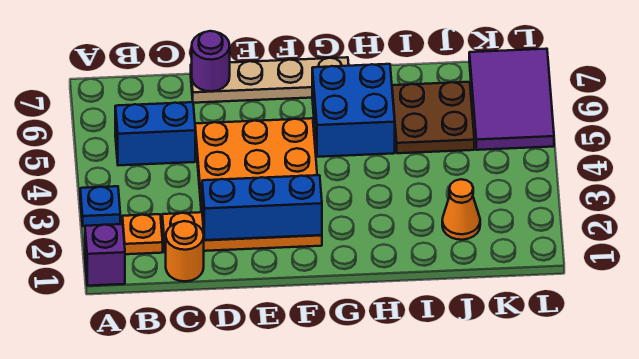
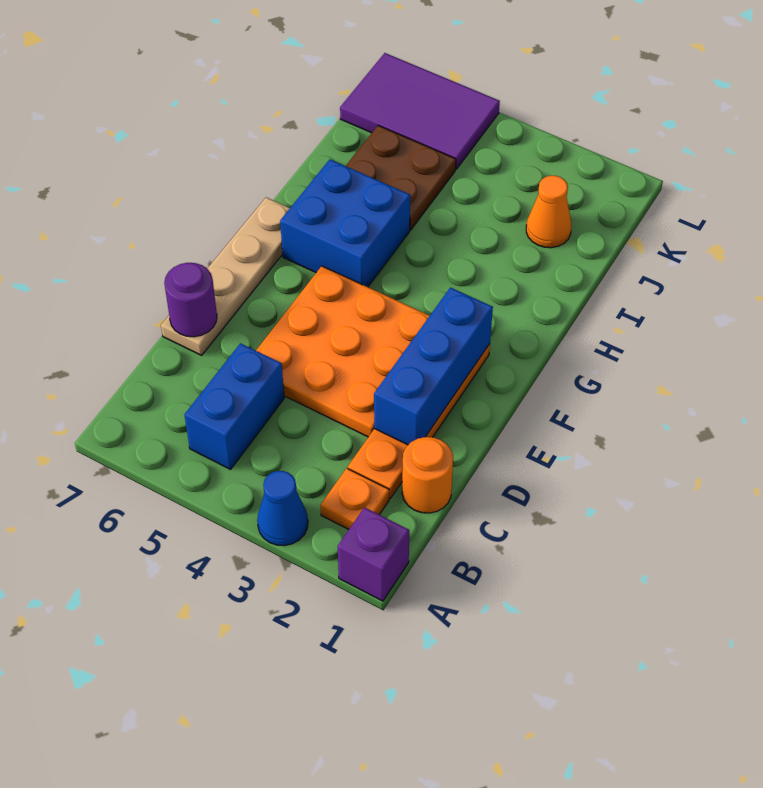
blue plate A3 level 1 -> blue cone A3 level 1

